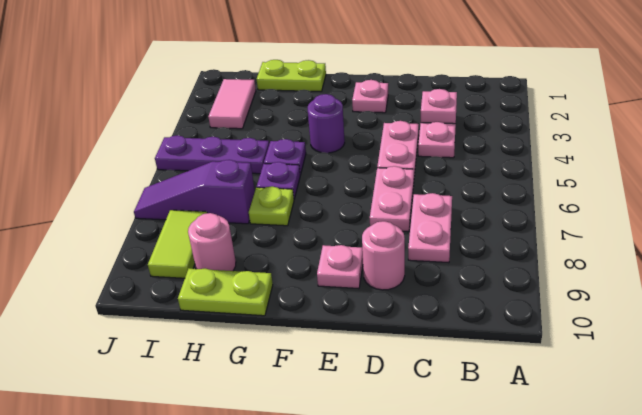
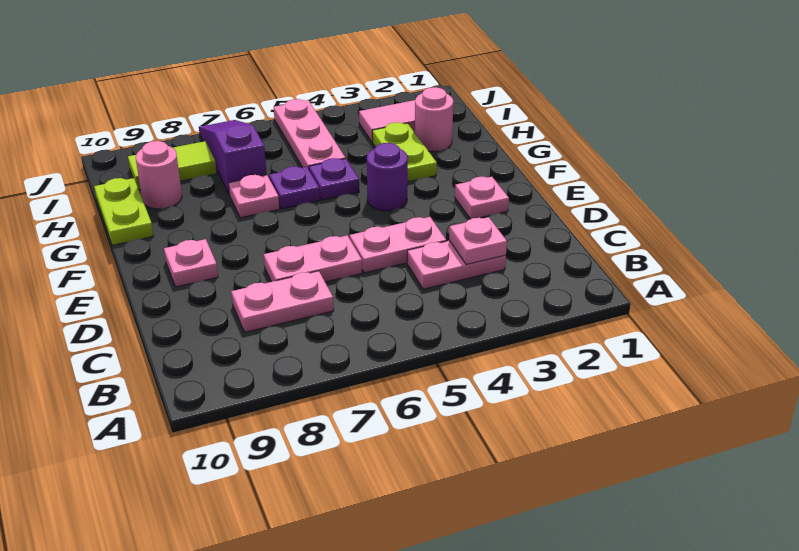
pink round brick D9 level 1 -> pink round brick H2 level 1
lime plate G1:H1 level 1 -> lime plate G3:H3 level 1
lime plate G7 level 1 -> pink plate G7 level 1
purple plate H5:J5 level 1 -> pink plate H5:J5 level 1

